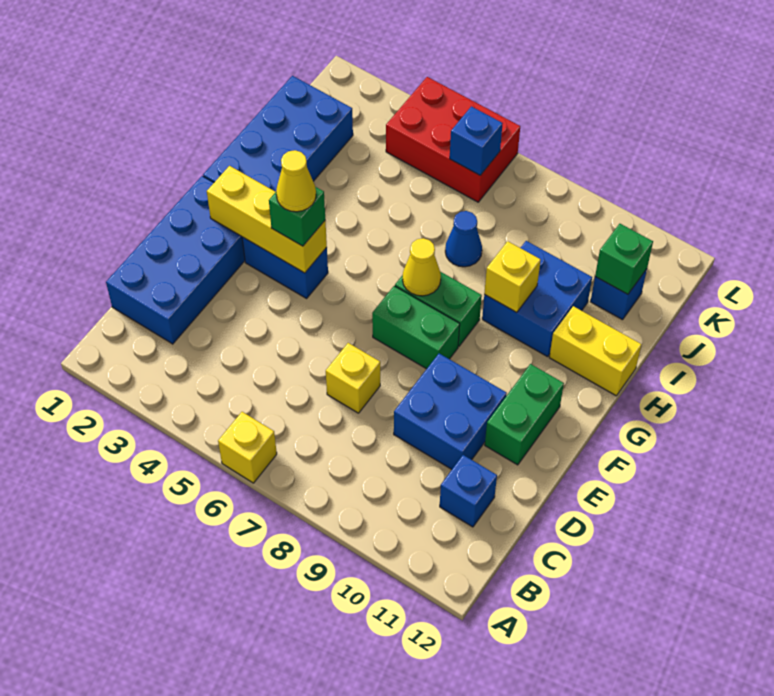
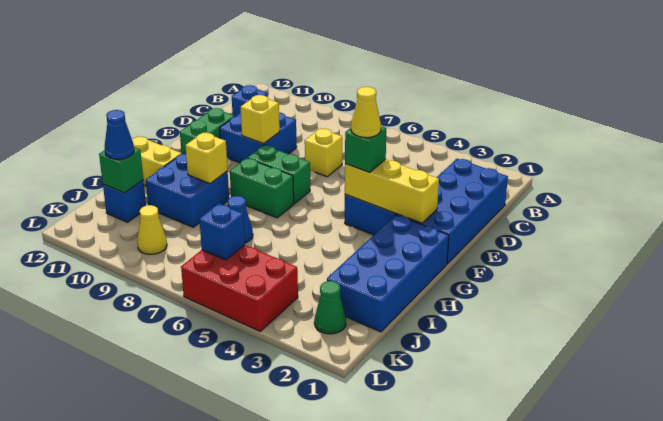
yellow brick A6 level 1 -> yellow brick E9 level 2
yellow cone G7 level 2 -> yellow cone K9 level 1
none -> blue cone J11 level 3
none -> green cone K2 level 1

